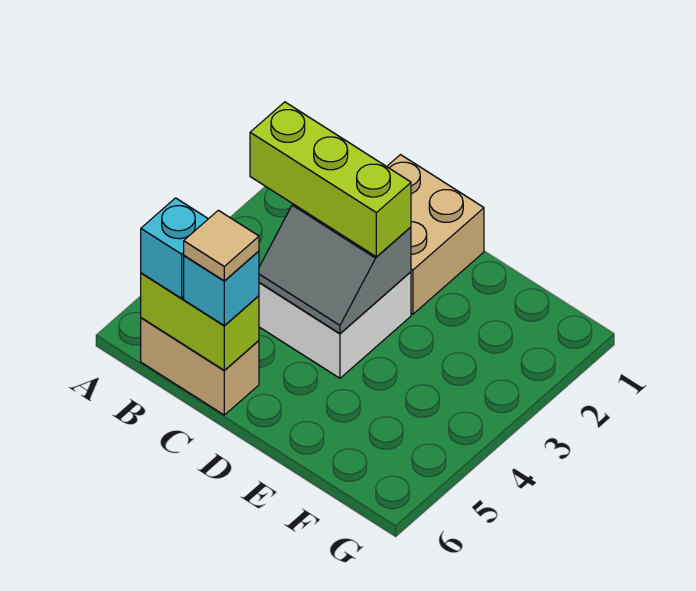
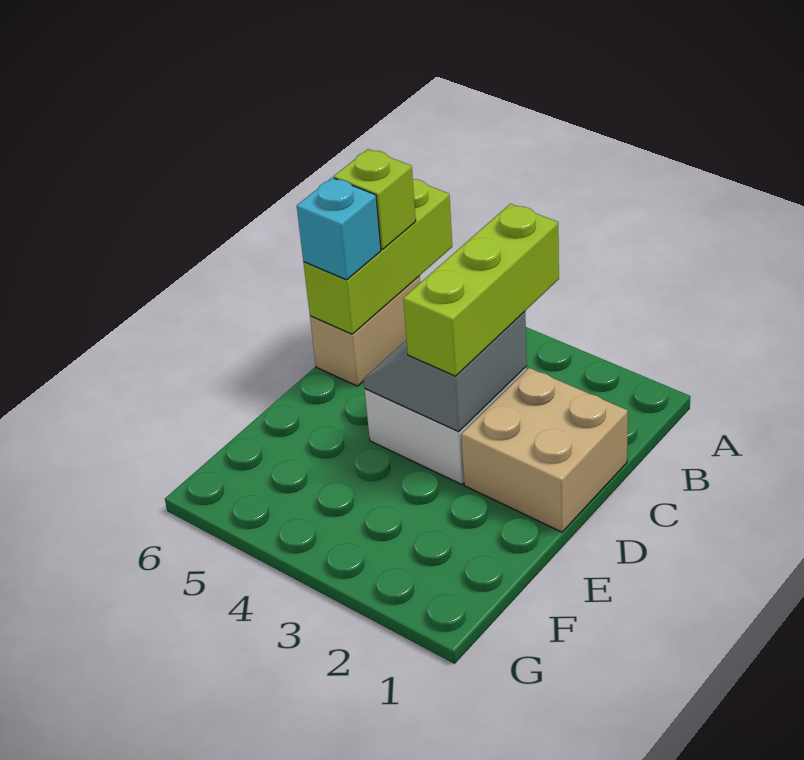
lime brick B6:C6 level 2 -> lime brick A6:C6 level 2
cyan brick B6 level 3 -> lime brick B6 level 3
tan tile C6 level 4 -> none

